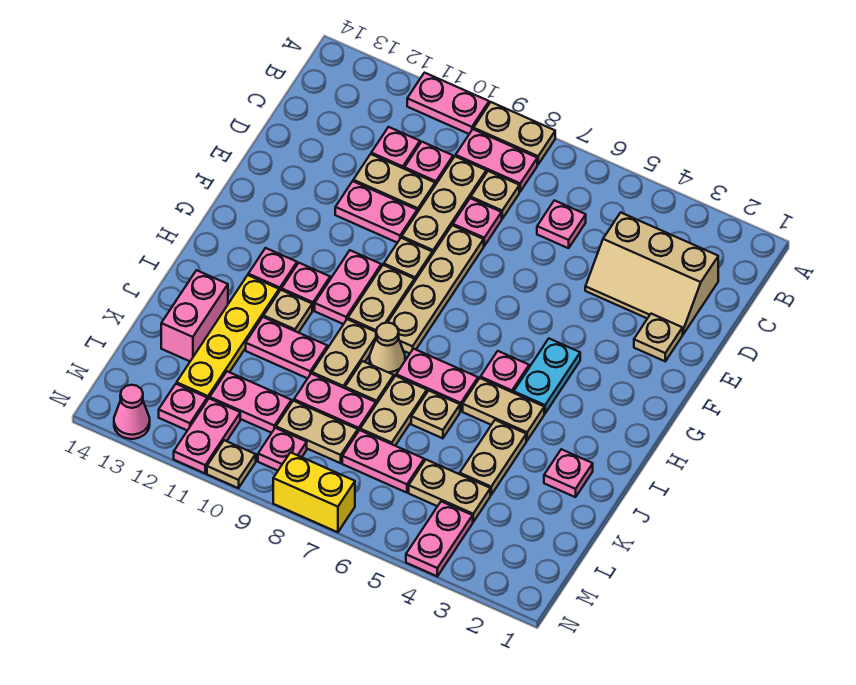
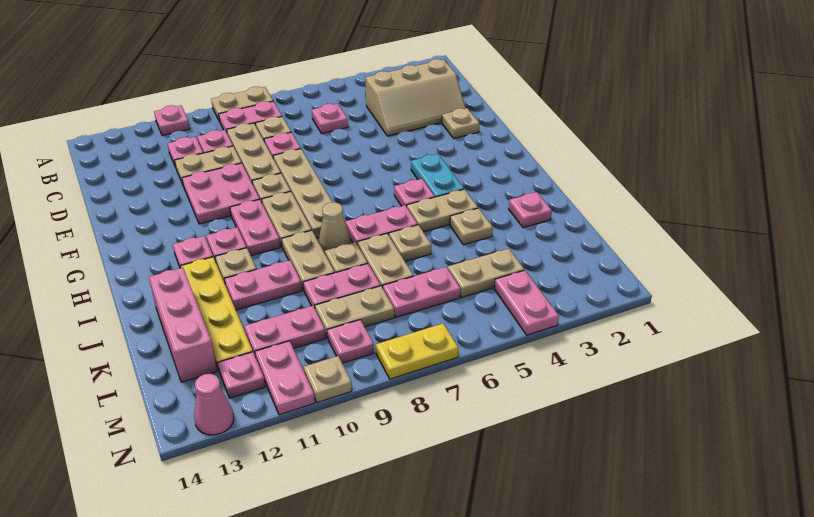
pink plate A10:A11 level 1 -> pink plate A11 level 1
pink plate E10:E11 level 1 -> pink plate E10:F11 level 1
tan plate J4:K4 level 1 -> tan plate J4 level 1
pink brick J13:K13 level 1 -> pink brick J13:L13 level 1
yellow brick N7:N8 level 1 -> yellow plate N7:N8 level 1

